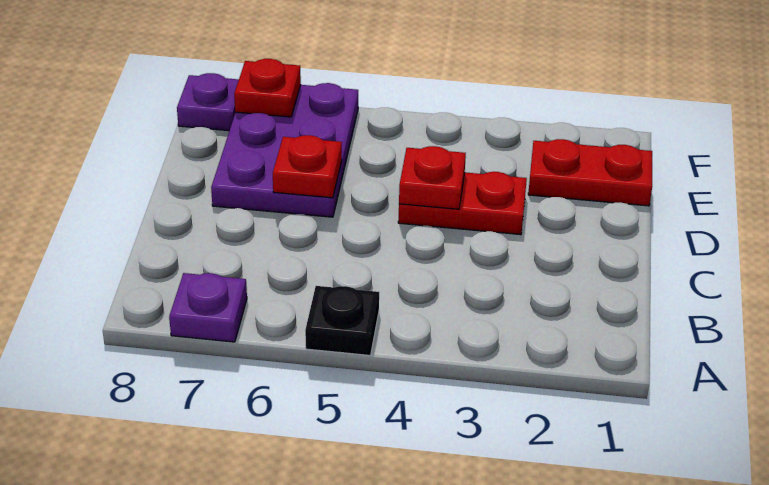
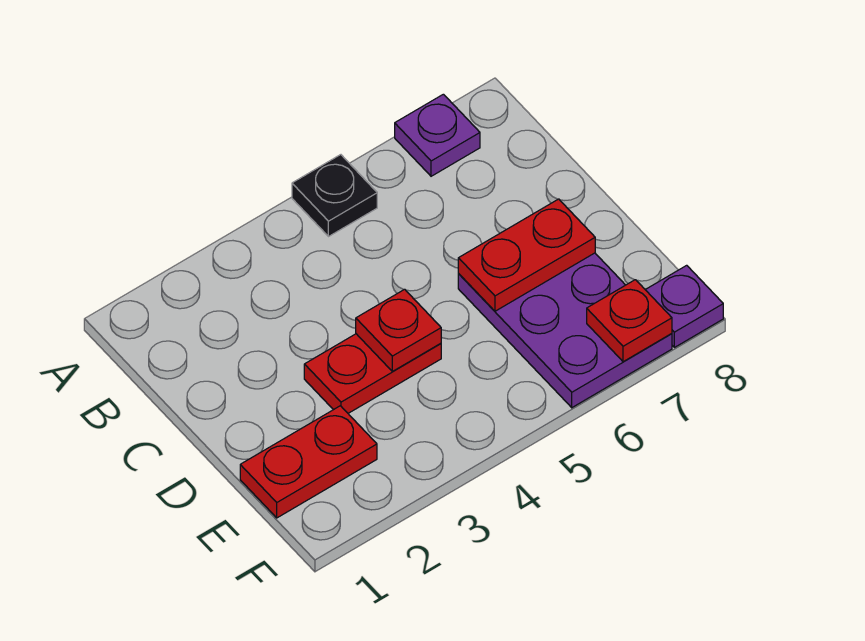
red plate D6 level 2 -> red plate D6:D7 level 2

